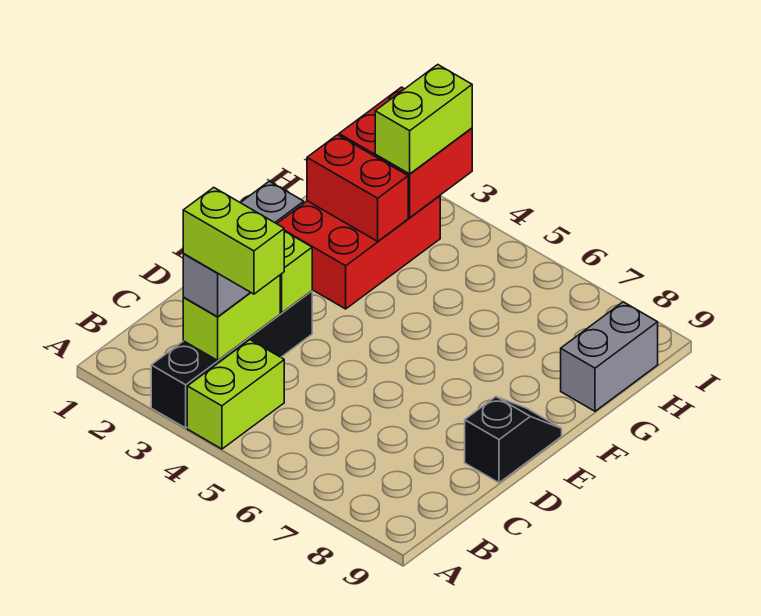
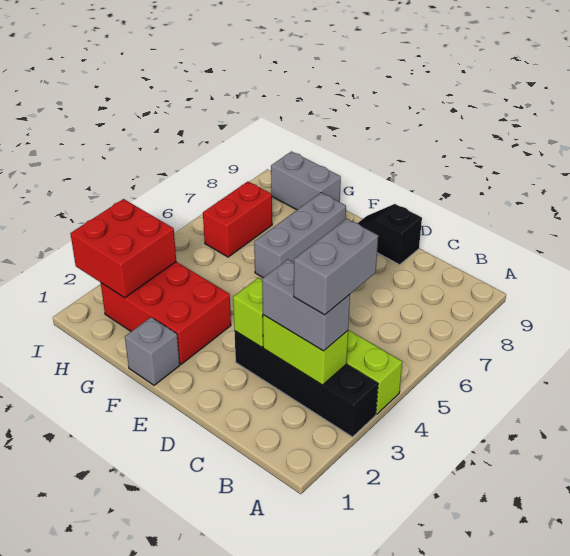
lime brick B3:B4 level 4 -> grey brick B3:B4 level 4
none -> grey brick F6:F8 level 1
red brick G2:G3 level 2 -> red brick H6:H7 level 1
lime brick H3:I3 level 3 -> none

